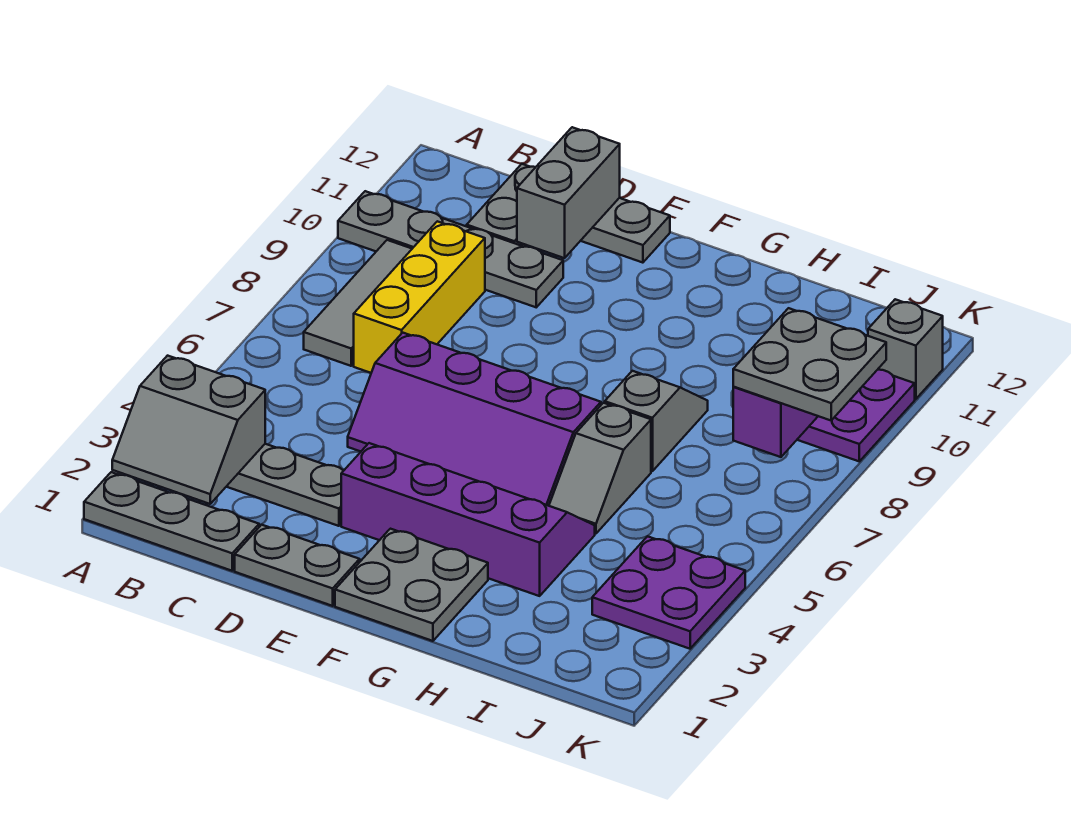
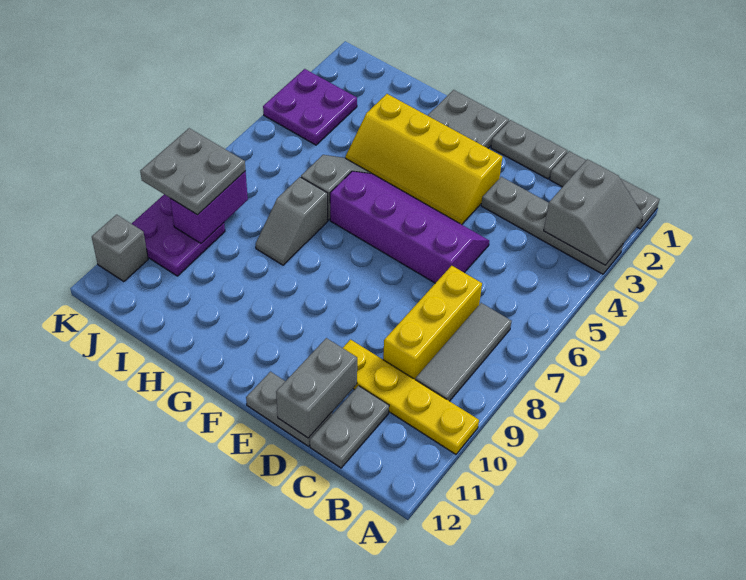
grey slope A2:B3 level 2 top 3 -> grey slope A2:B3 level 2 top B
grey plate A10:D10 level 1 -> yellow plate A10:D10 level 1
purple slope E3:H4 level 1 top 3 -> yellow slope E3:H4 level 1 top 3

